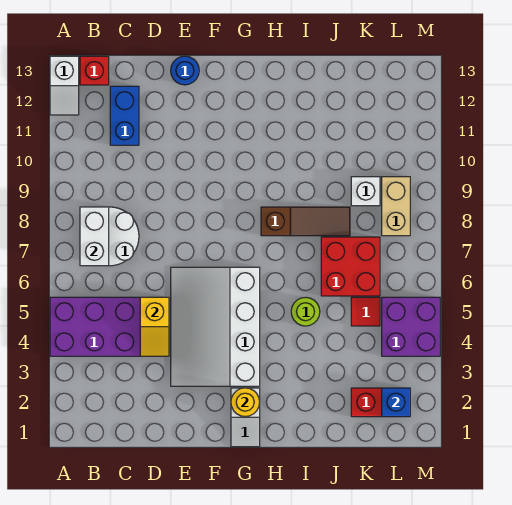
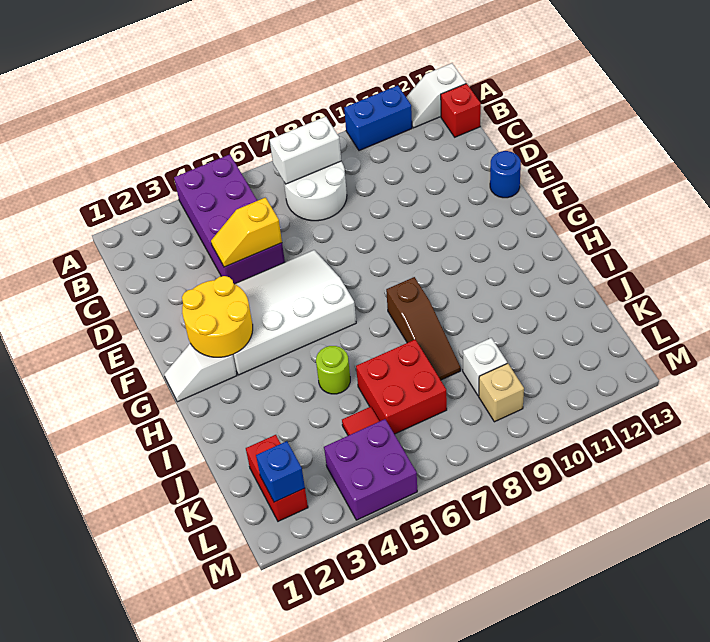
blue brick C11:C12 level 1 -> blue brick A10:A11 level 1
yellow round brick G2 level 2 -> yellow round brick F2:G3 level 2
tan brick L8:L9 level 1 -> tan brick L9 level 1

